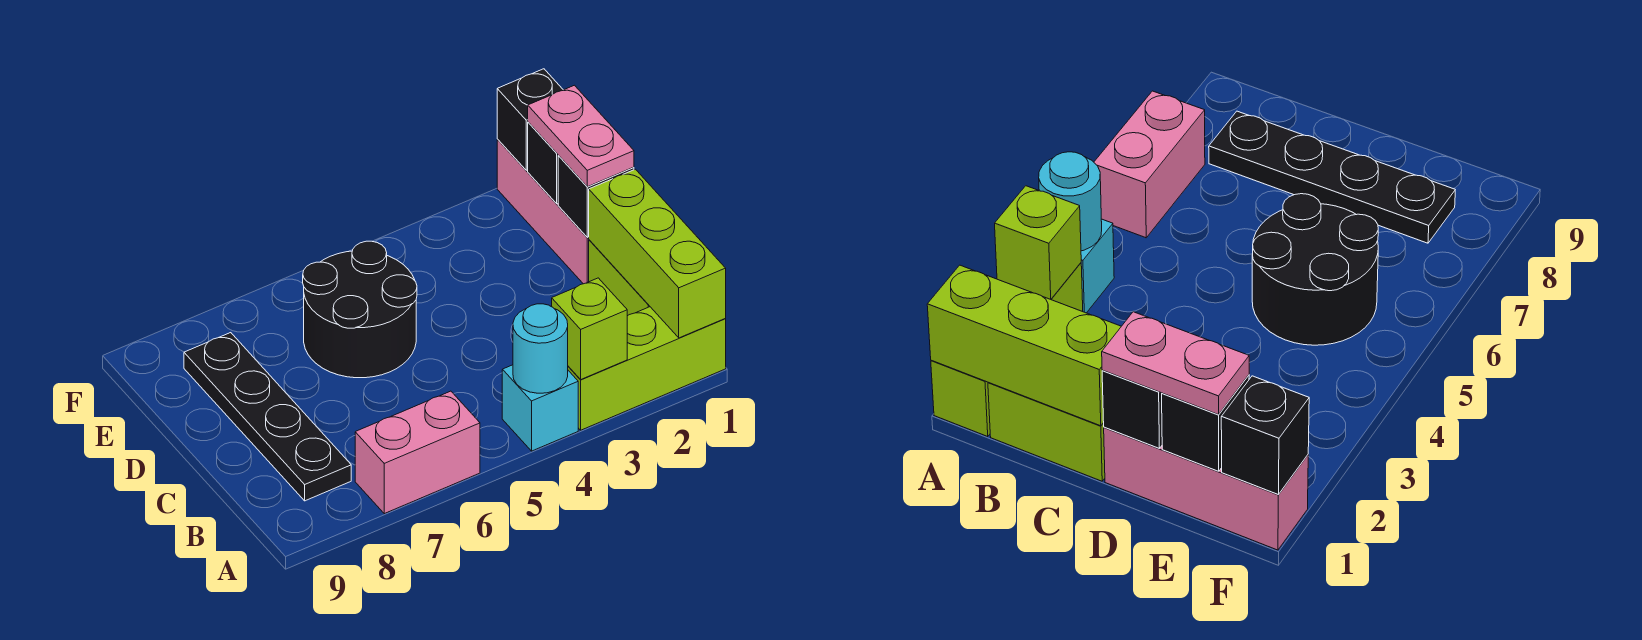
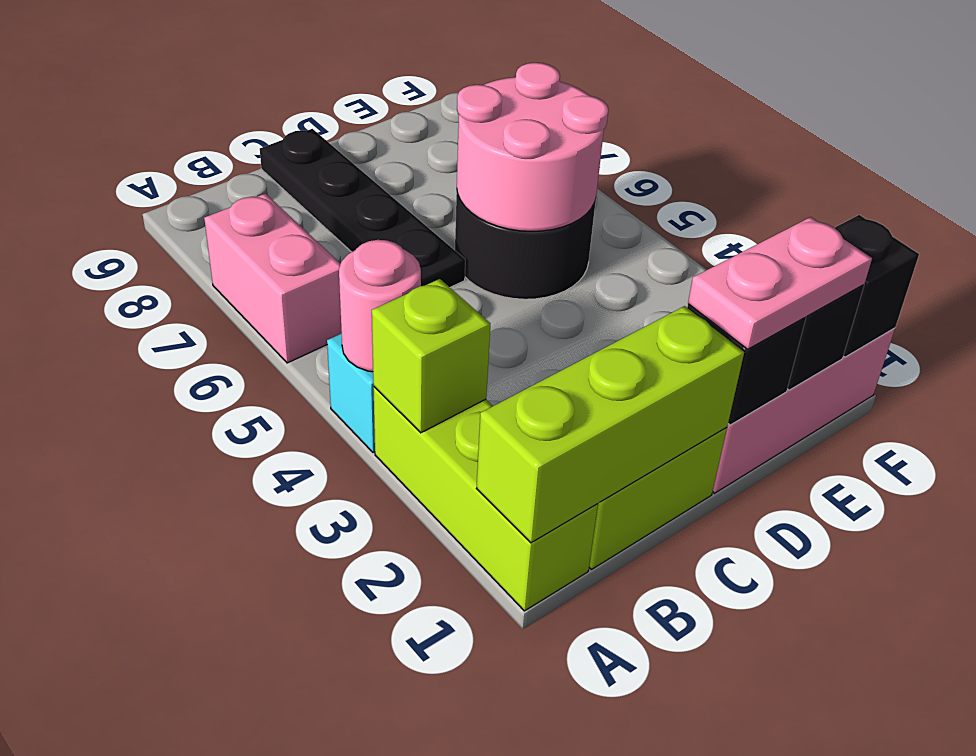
cyan round brick A4 level 2 -> pink round brick A4 level 2
black plate B8:E8 level 1 -> black plate C6:C9 level 1
none -> pink round brick D5:E6 level 2

